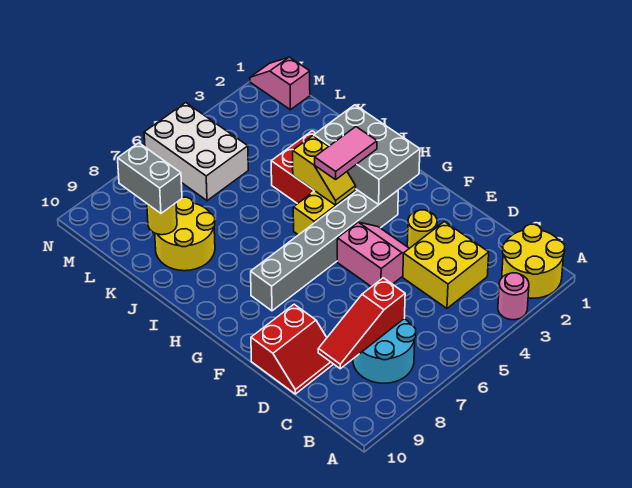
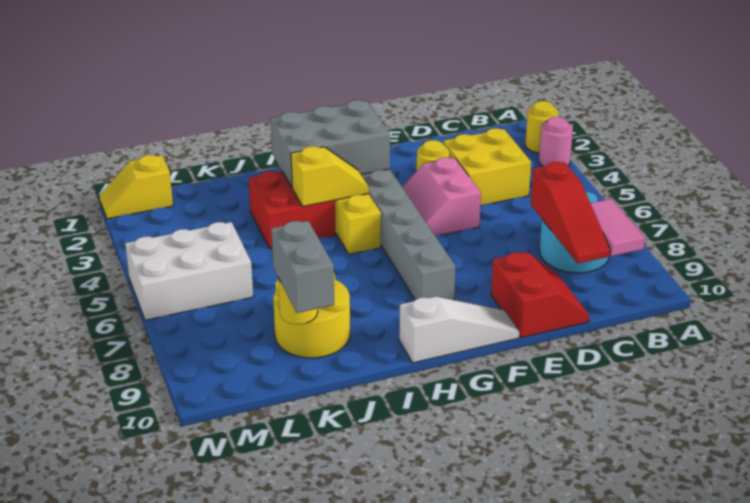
yellow round brick A1:B2 level 1 -> yellow round brick A2 level 1
pink slope E4:F5 level 1 top 5 -> pink slope E4:F5 level 1 top E
none -> white slope F10:H10 level 1 top H
pink tile H3:H4 level 3 -> pink tile B8:B9 level 2
grey brick K9:L9 level 3 -> grey brick K9:K10 level 3
pink slope M1:N1 level 1 top M -> yellow slope M1:N1 level 1 top M

